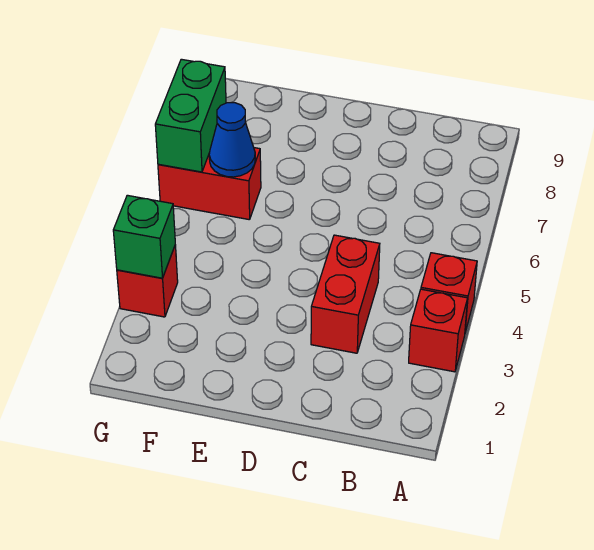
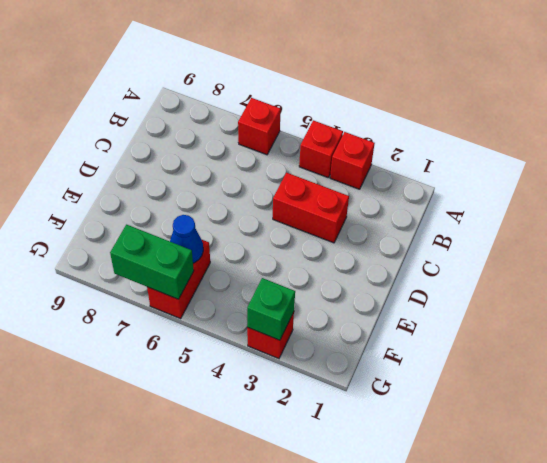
none -> red brick A6 level 1

